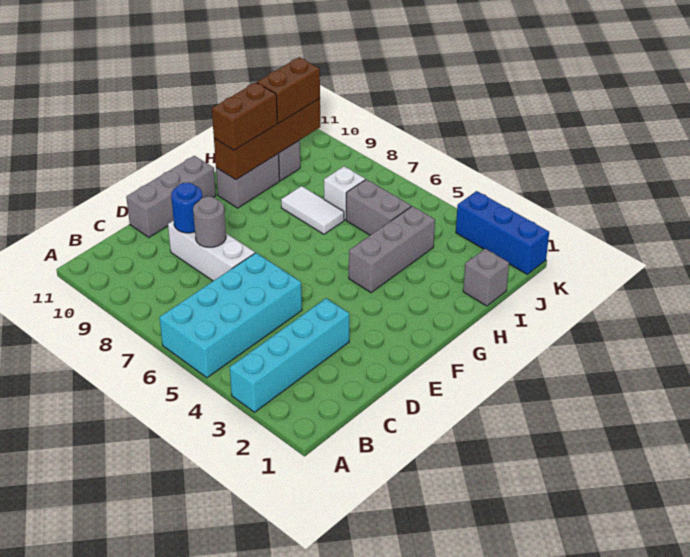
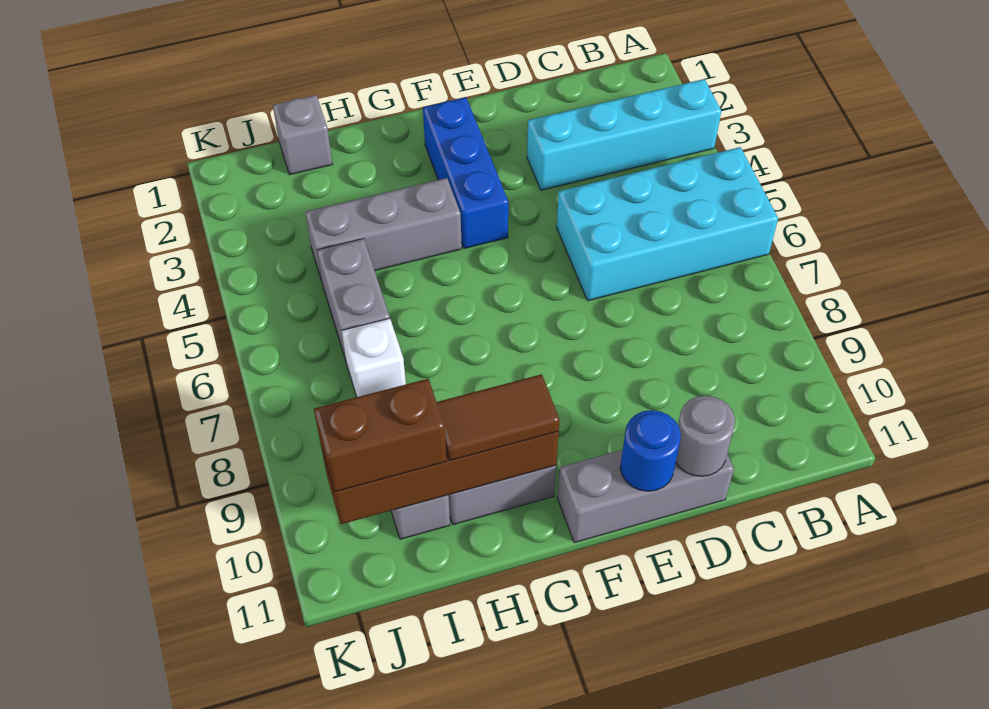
white brick D7:D9 level 1 -> none
grey round brick D8 level 2 -> grey round brick D11 level 2
blue round brick D9 level 2 -> blue round brick E11 level 2
brown brick G10:H10 level 3 -> brown tile G10:H10 level 3
white tile H7:H8 level 1 -> none
blue brick K1:K3 level 1 -> blue brick F2:F4 level 1

